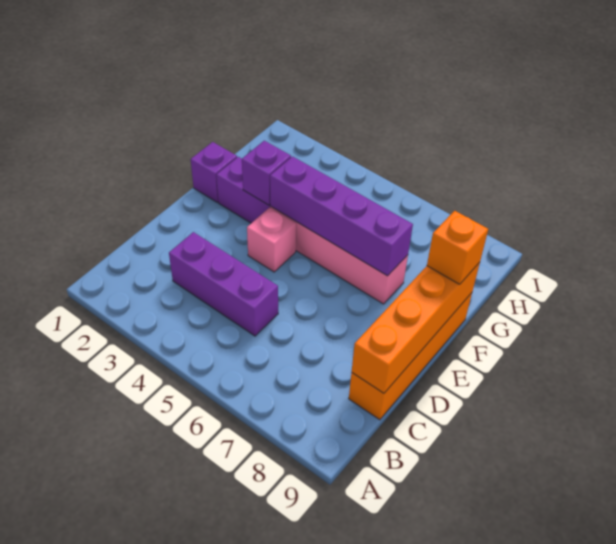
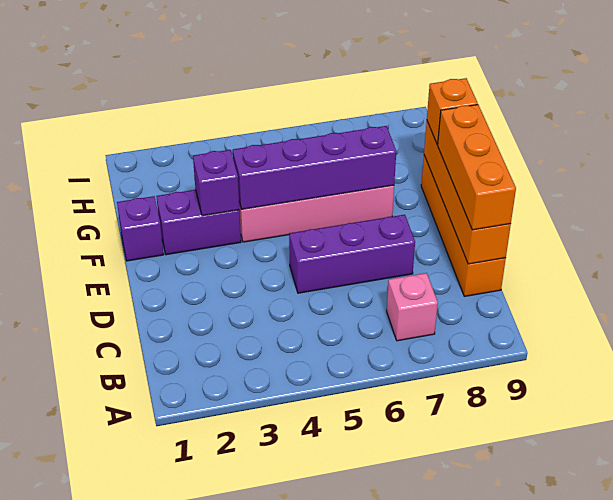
purple brick C3:C5 level 1 -> purple brick D5:D7 level 1
none -> orange brick C9:E9 level 3
pink brick E4 level 1 -> pink brick B7 level 1

